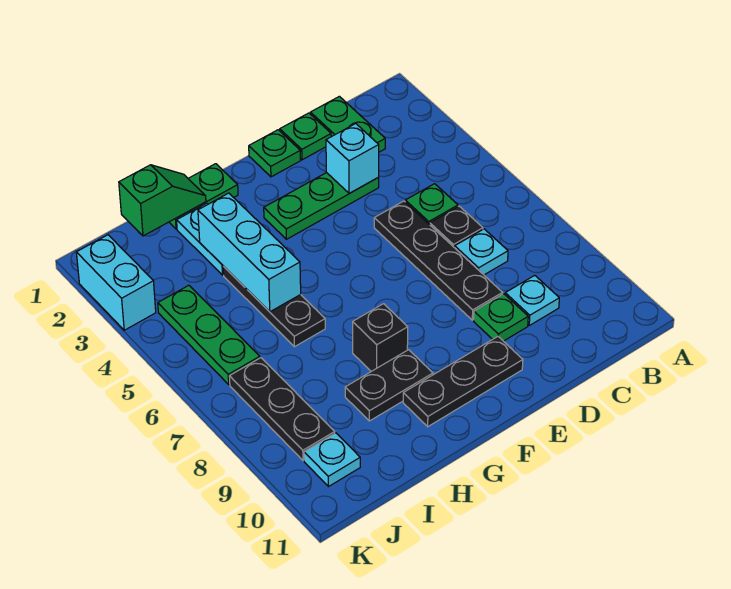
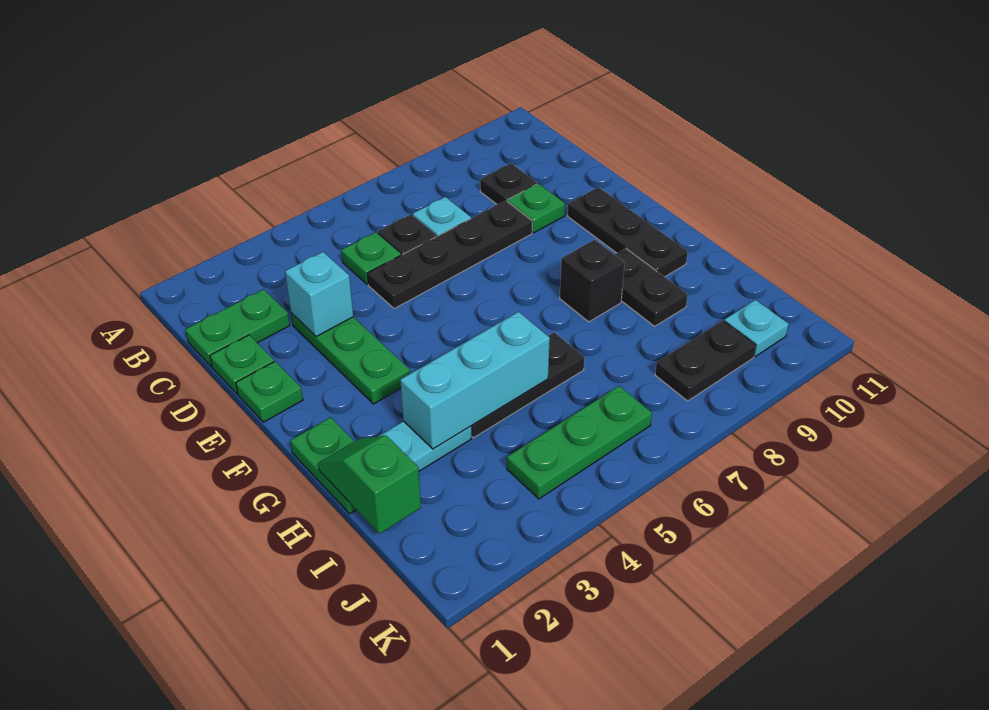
cyan plate C9 level 1 -> black plate C9 level 1
black plate J7:J9 level 1 -> black plate J8:J9 level 1
cyan brick K2:K3 level 1 -> none

